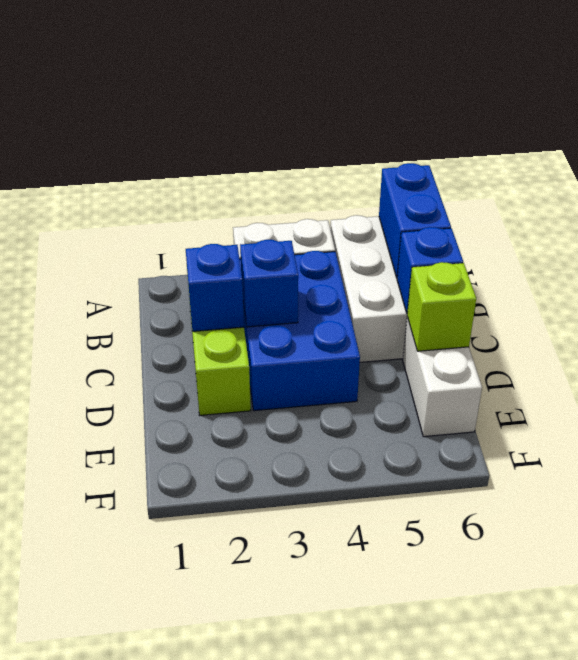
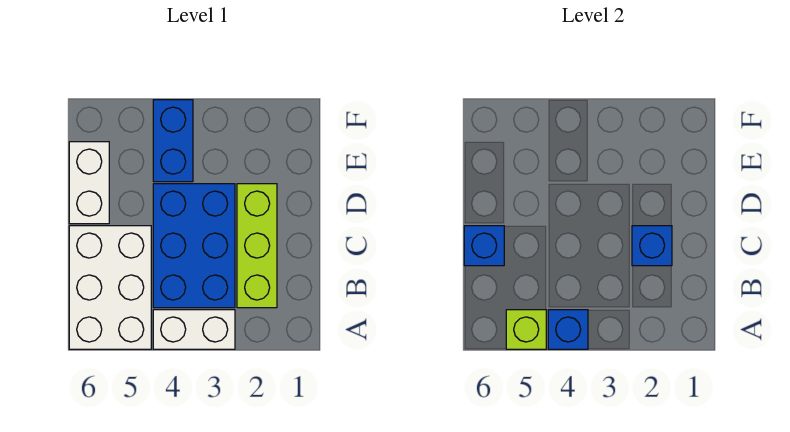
blue brick A6:B6 level 2 -> blue brick E4:F4 level 1
blue brick C3 level 2 -> blue brick A4 level 2
lime brick D6 level 2 -> lime brick A5 level 2

